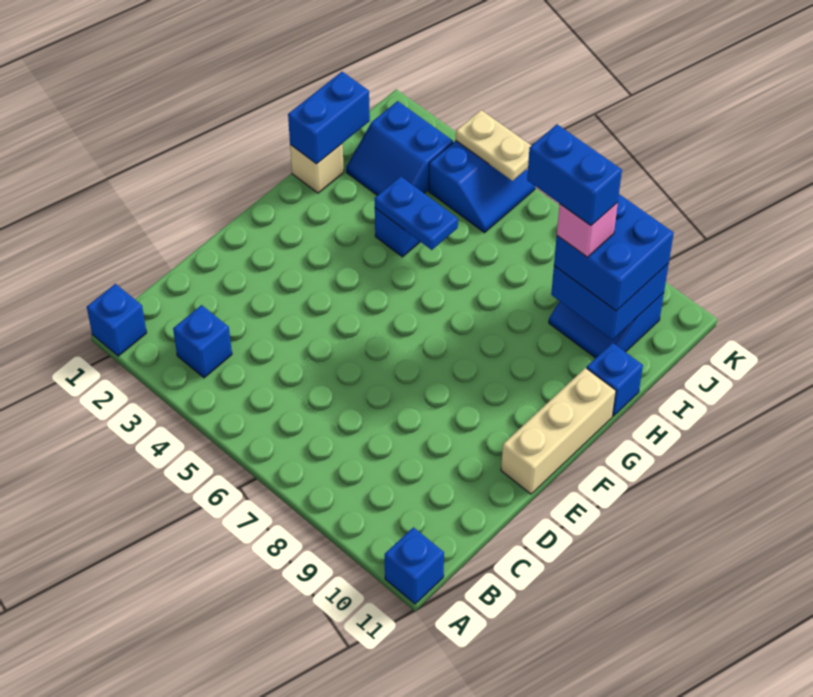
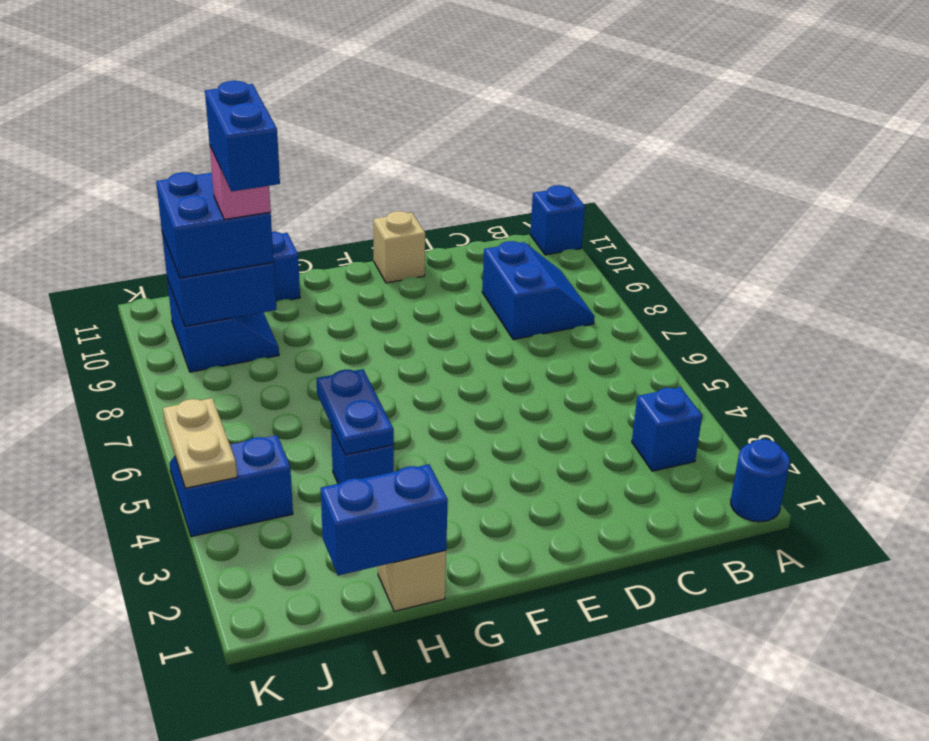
blue brick A1 level 1 -> blue round brick A1 level 1
tan brick E11:G11 level 1 -> tan brick E11 level 1
blue slope I2:J3 level 1 top J -> blue slope B8:C9 level 1 top C

